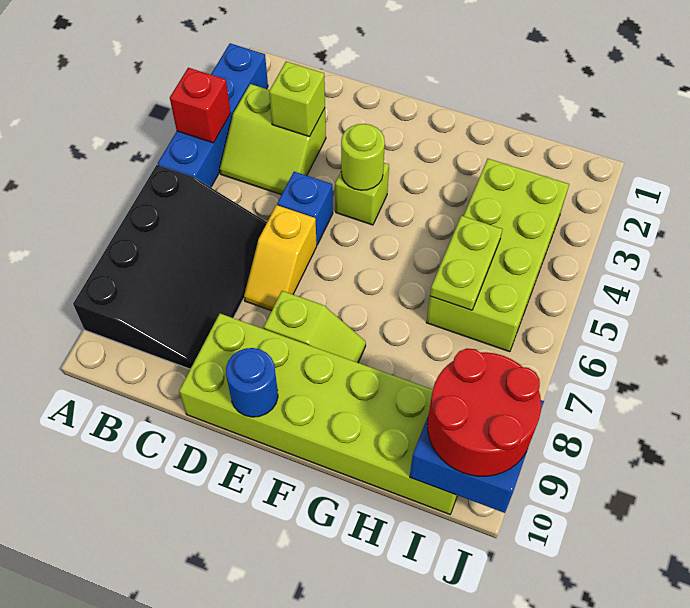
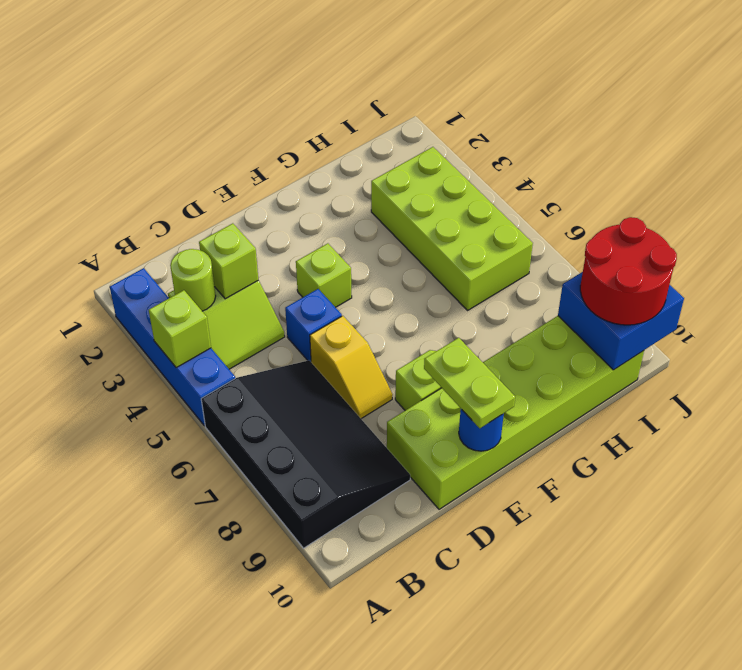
red brick A4 level 2 -> lime brick A4 level 2
lime round brick E4 level 2 -> lime round brick B3 level 2
lime plate H5:H6 level 2 -> lime plate E9:E10 level 3

